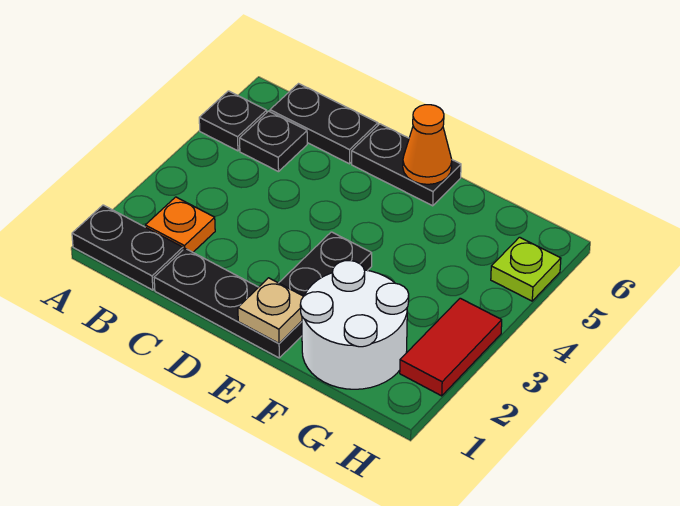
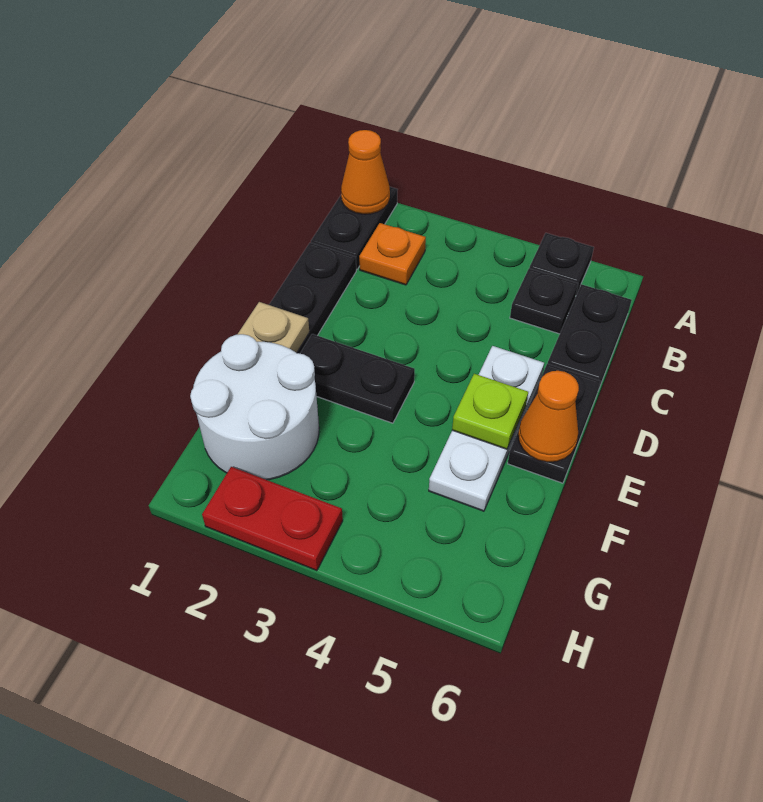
none -> orange cone A1 level 2
none -> white plate D5:F5 level 1
red tile H2:H3 level 1 -> red plate H2:H3 level 1
lime plate H5 level 1 -> lime plate E5 level 2

